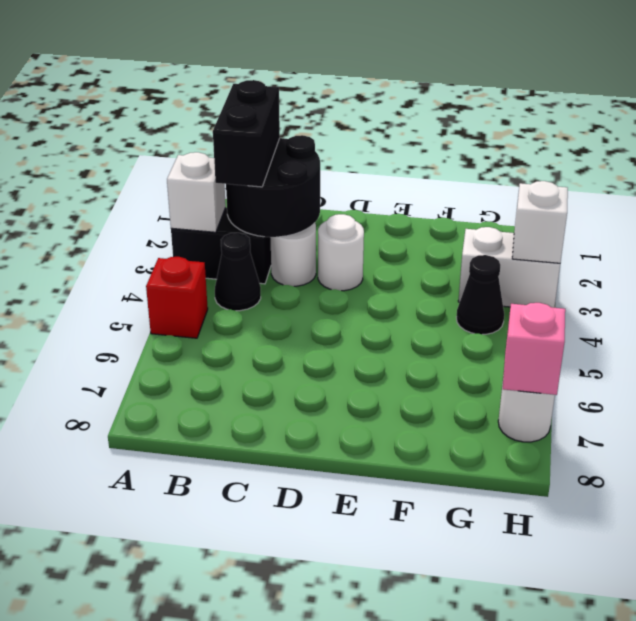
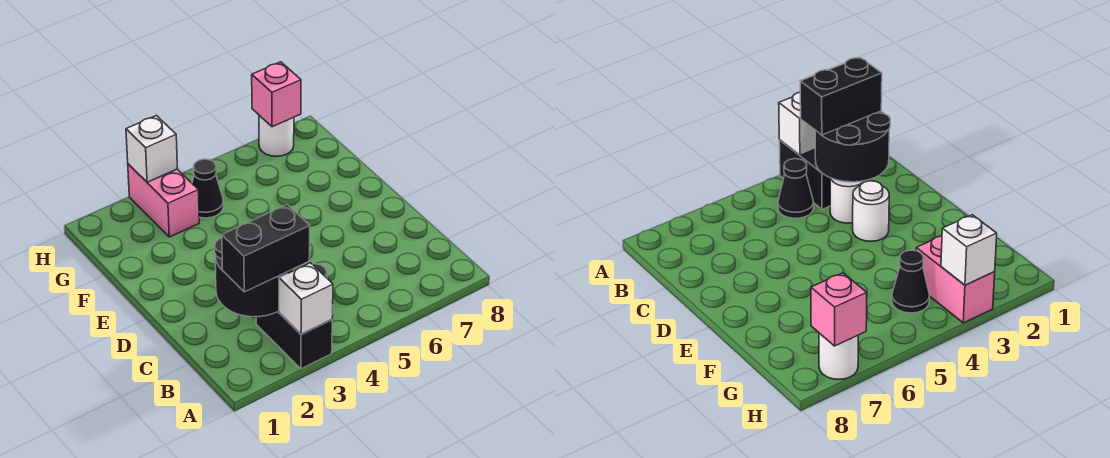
red brick A5 level 1 -> none
white brick G3:H3 level 1 -> pink brick G3:H3 level 1

